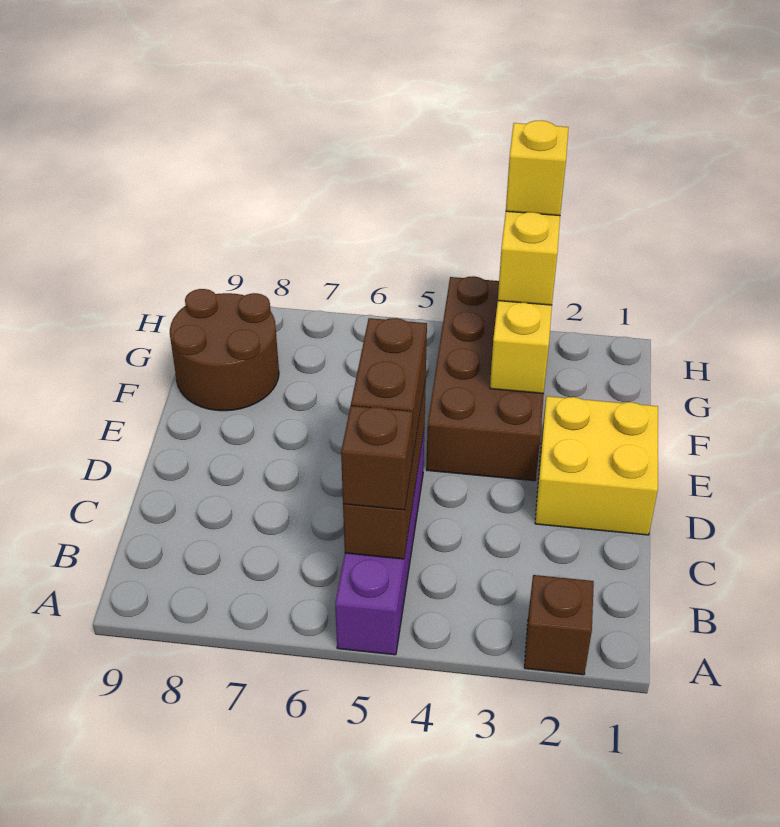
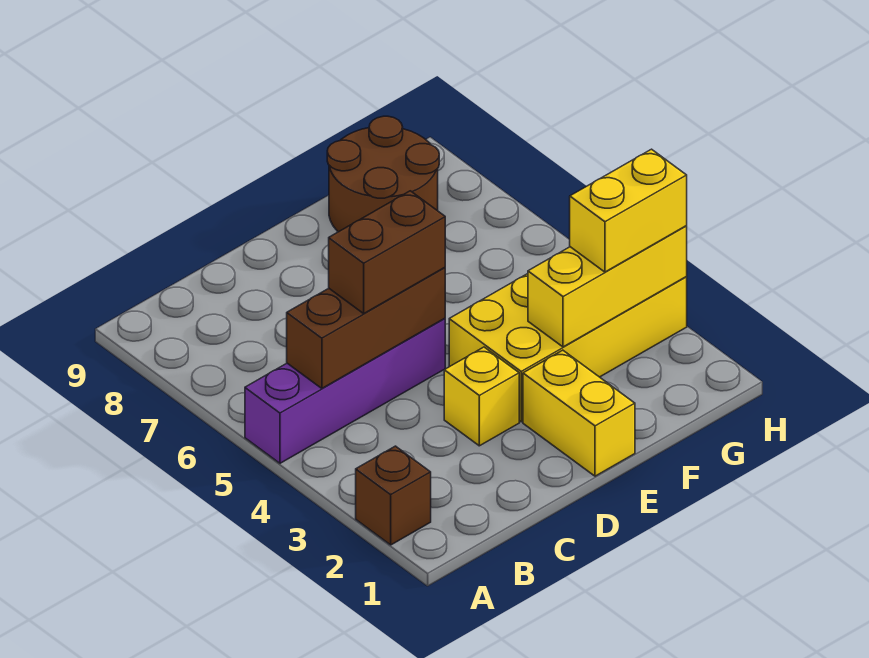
brown brick B5 level 3 -> none
yellow brick D1:E2 level 1 -> yellow brick E1:E2 level 1
brown brick E3:H4 level 1 -> yellow brick E3:H4 level 1
yellow brick H3 level 4 -> yellow brick D3 level 1

